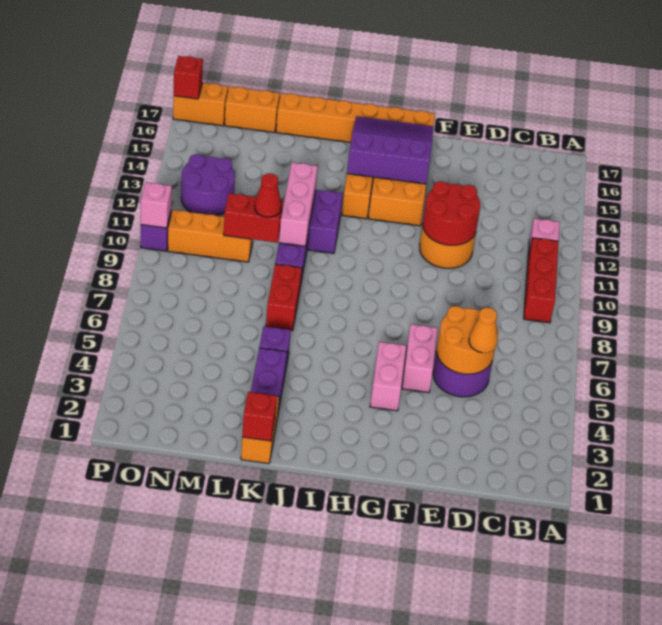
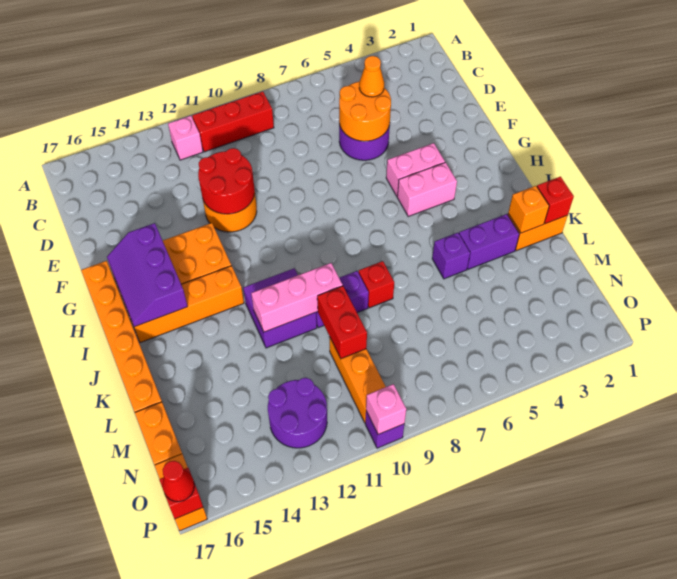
pink brick F5:F6 level 1 -> pink brick H4:H5 level 1
purple slope G14:I16 level 2 top 14 -> purple slope G15:I16 level 2 top 15
none -> orange brick K2 level 2
red brick K7:K8 level 1 -> red brick K8 level 1
red cone L10 level 3 -> red cone P17 level 3

